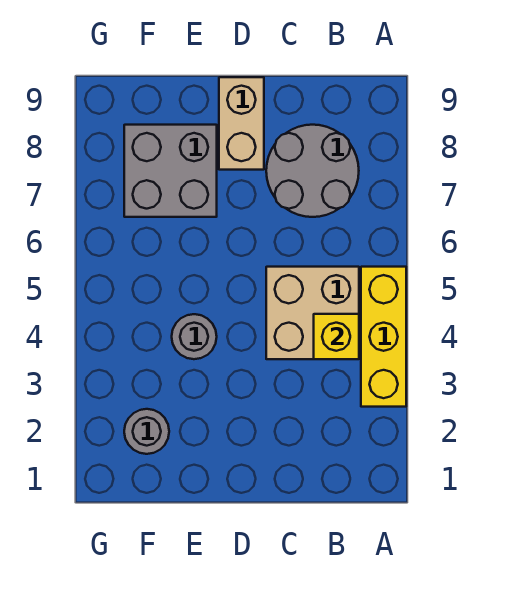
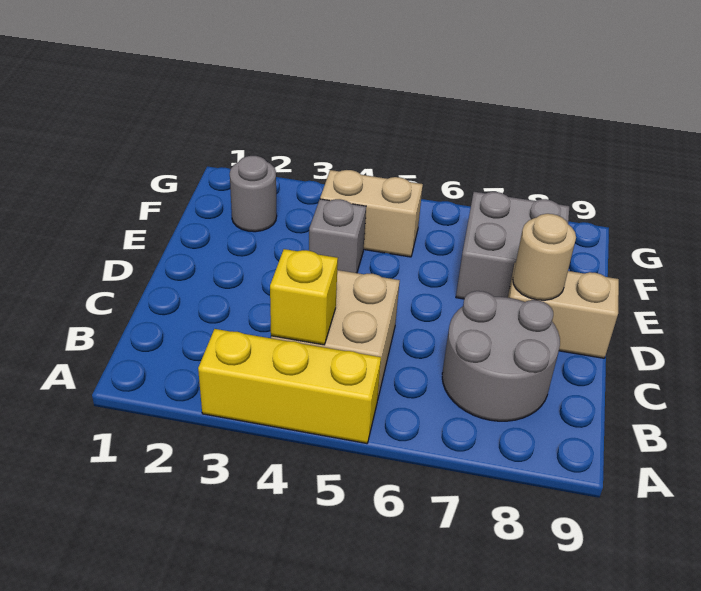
none -> tan round brick D8 level 2
grey round brick E4 level 1 -> grey brick E4 level 1
none -> tan brick F4:F5 level 1

